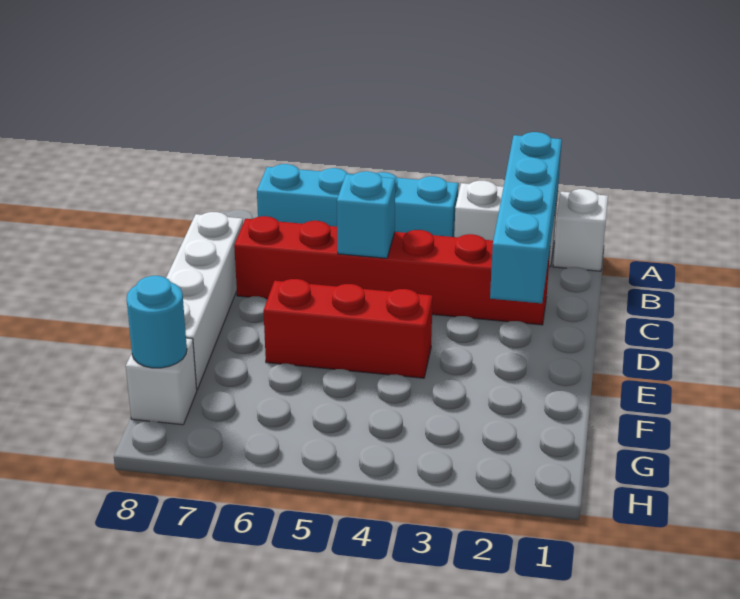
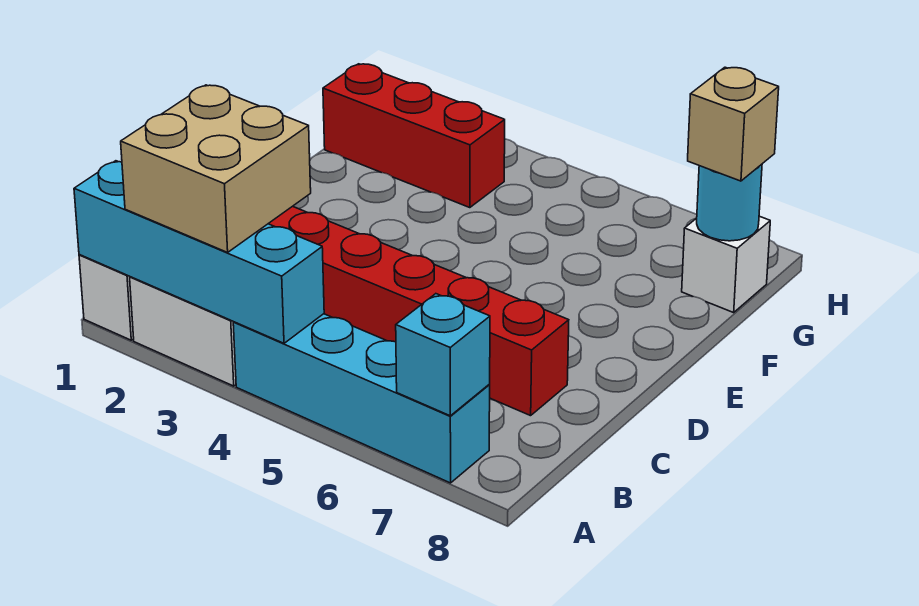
cyan brick A2:D2 level 2 -> cyan brick A1:A4 level 2
none -> tan brick A2:B3 level 3
cyan brick C5 level 2 -> cyan brick A7 level 2
white brick C8:F8 level 1 -> none
red brick E4:E6 level 1 -> red brick G1:G3 level 1
none -> tan brick G8 level 3

